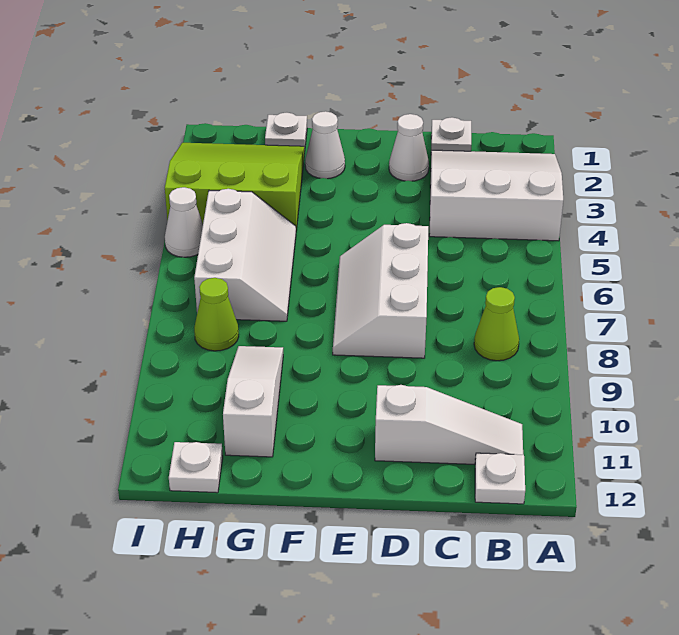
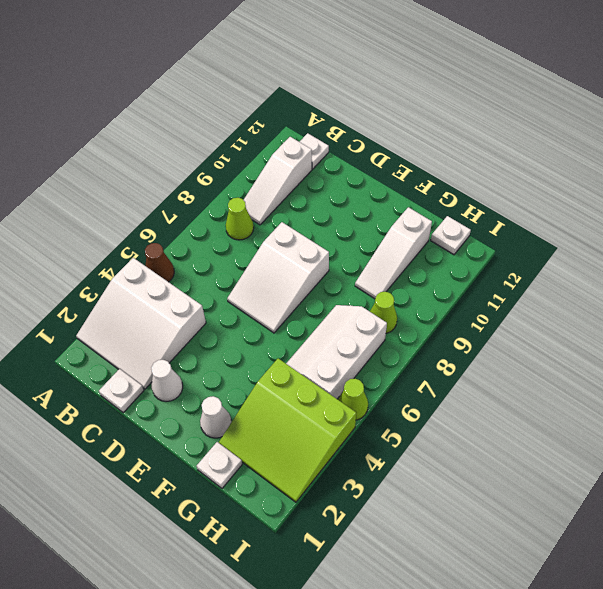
none -> brown cone A5 level 1
white slope B11:D11 level 1 top D -> white slope B9:B11 level 1 top 11
white slope D6:E8 level 1 top D -> white slope D6:E8 level 1 top 8
white cone I5 level 1 -> lime cone I5 level 1

